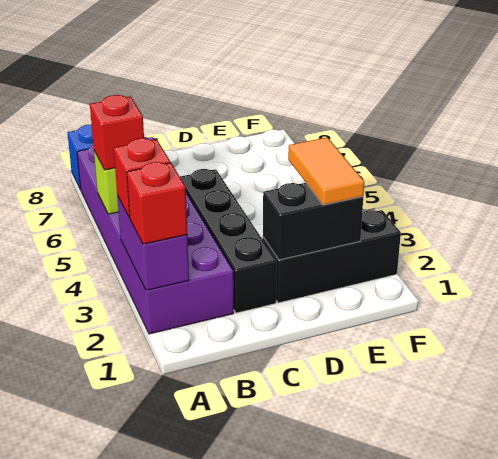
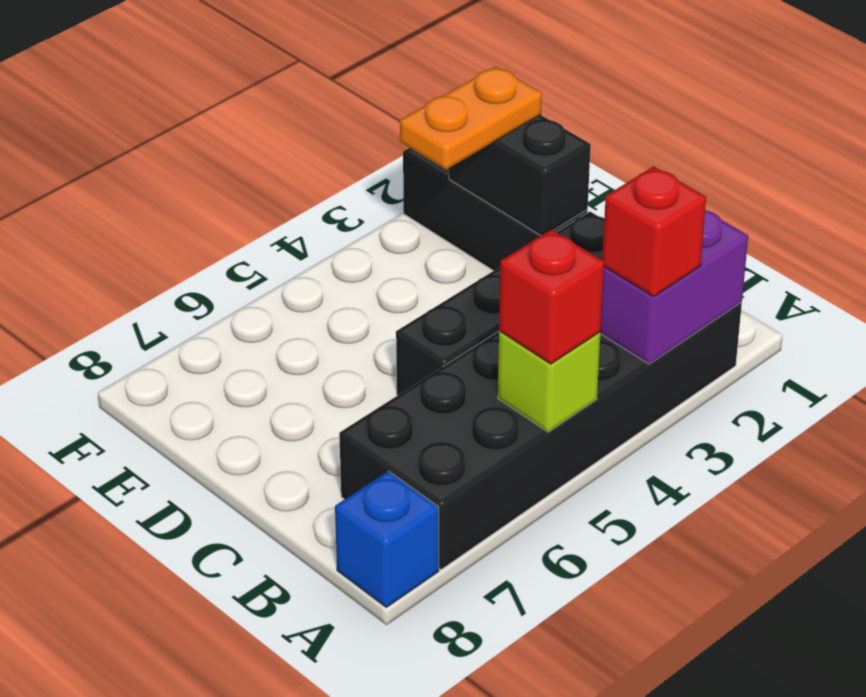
purple brick A2:B7 level 1 -> black brick A2:B7 level 1
red brick A2 level 3 -> none
orange tile E2:E3 level 3 -> orange plate E2:E3 level 3

